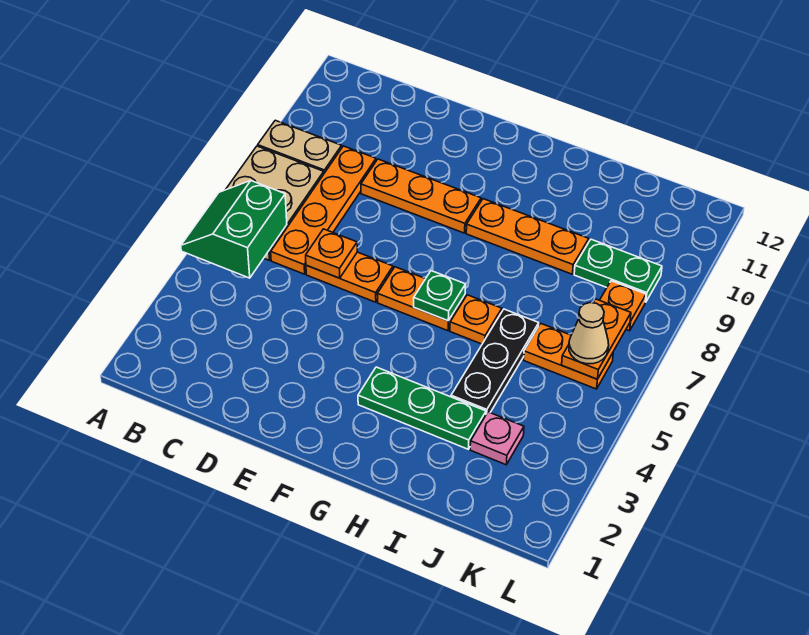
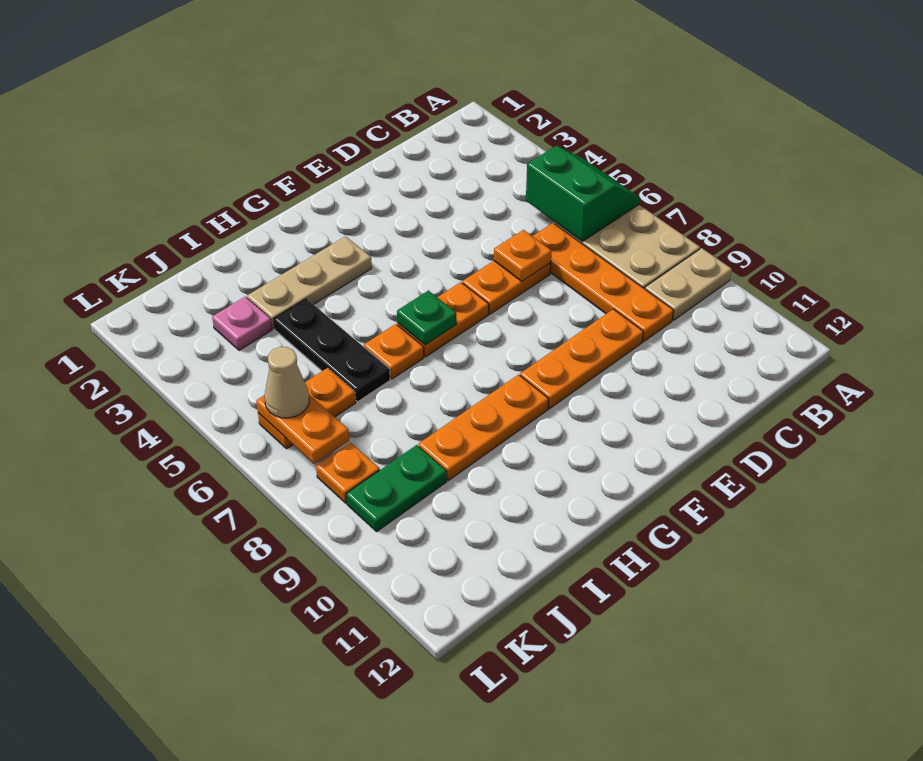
green plate G3:I3 level 1 -> tan plate G3:I3 level 1

